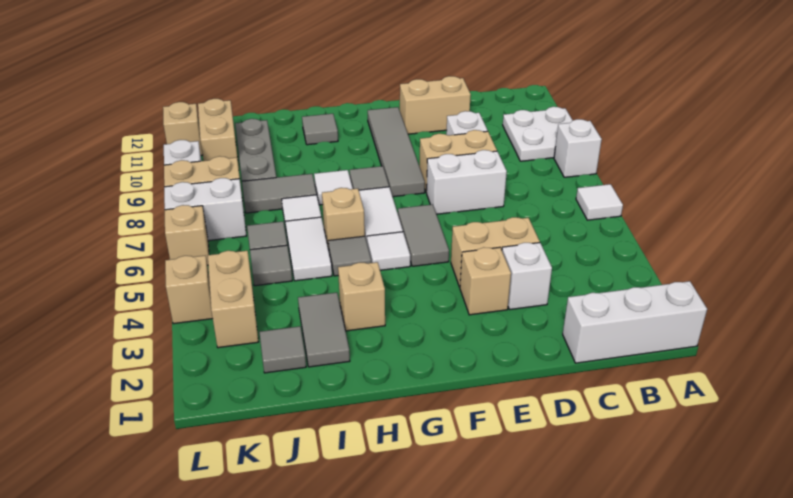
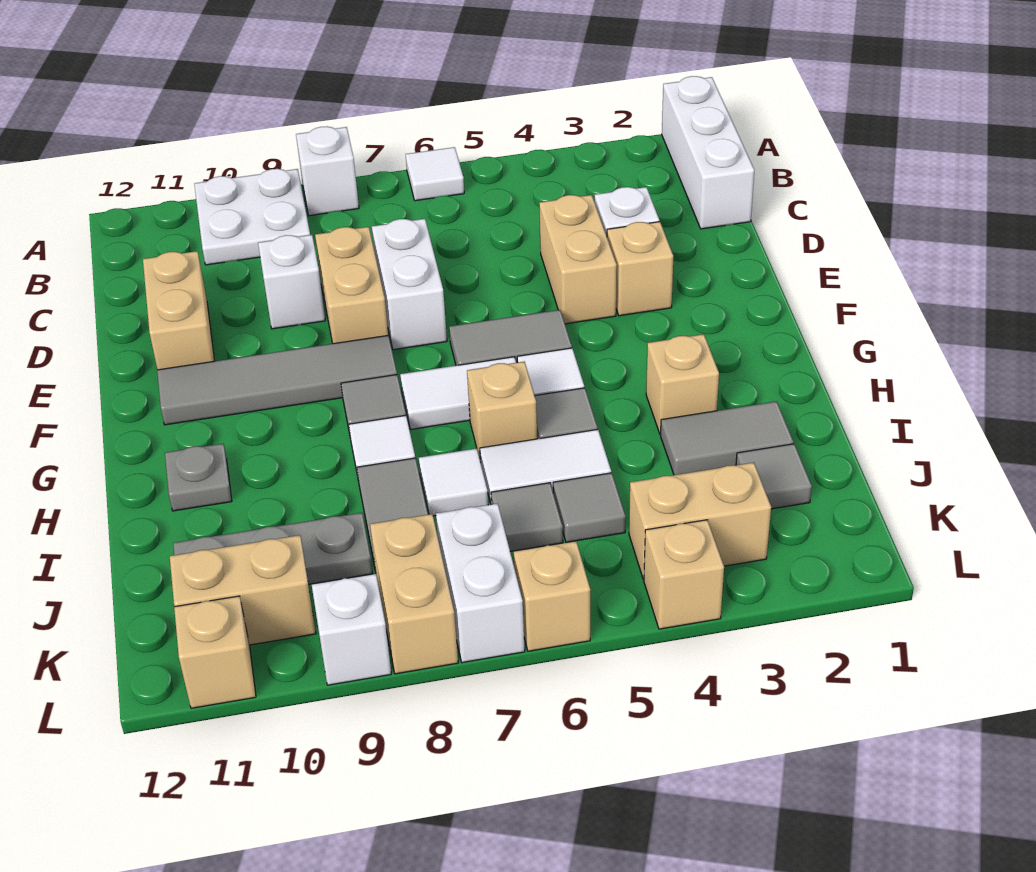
grey tile H11 level 1 -> grey plate H11 level 1

